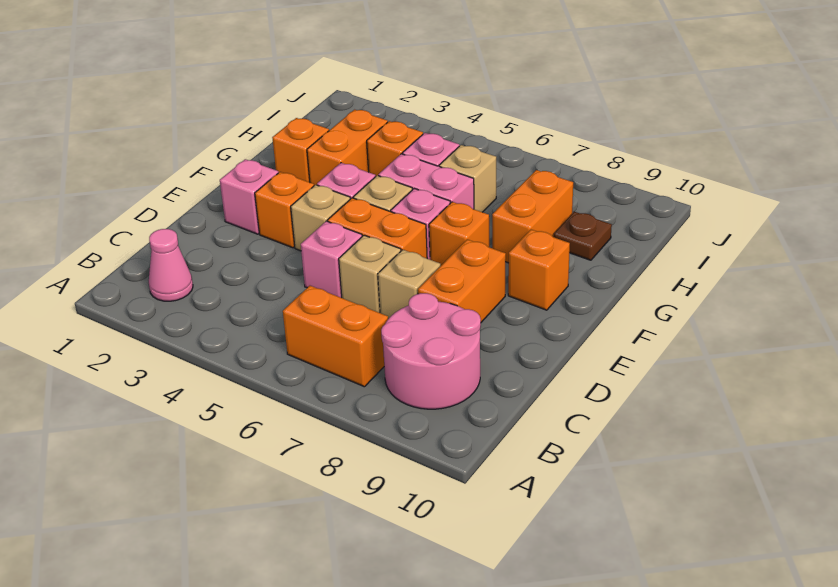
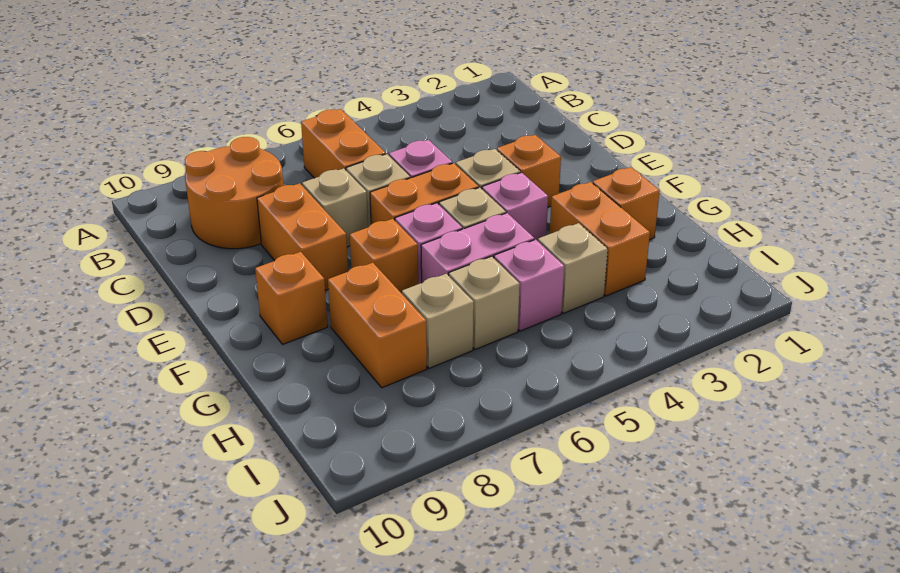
pink cone B2 level 1 -> none
orange brick B6:B7 level 1 -> orange brick B6:C6 level 1
pink round brick B8:C9 level 1 -> orange round brick B8:C9 level 1
pink brick E2 level 1 -> none
orange brick H4 level 1 -> tan brick H4 level 1
none -> tan brick H7 level 1
brown plate H9 level 1 -> none

